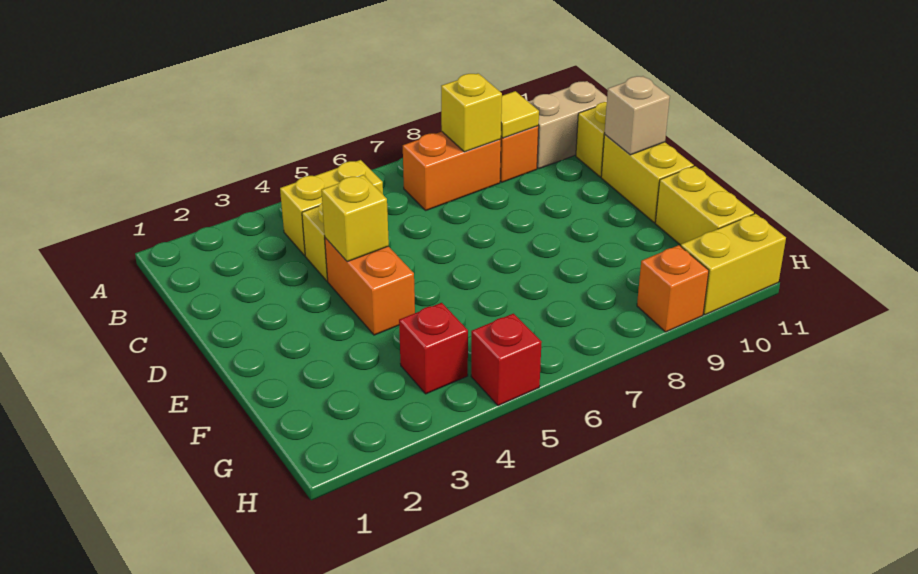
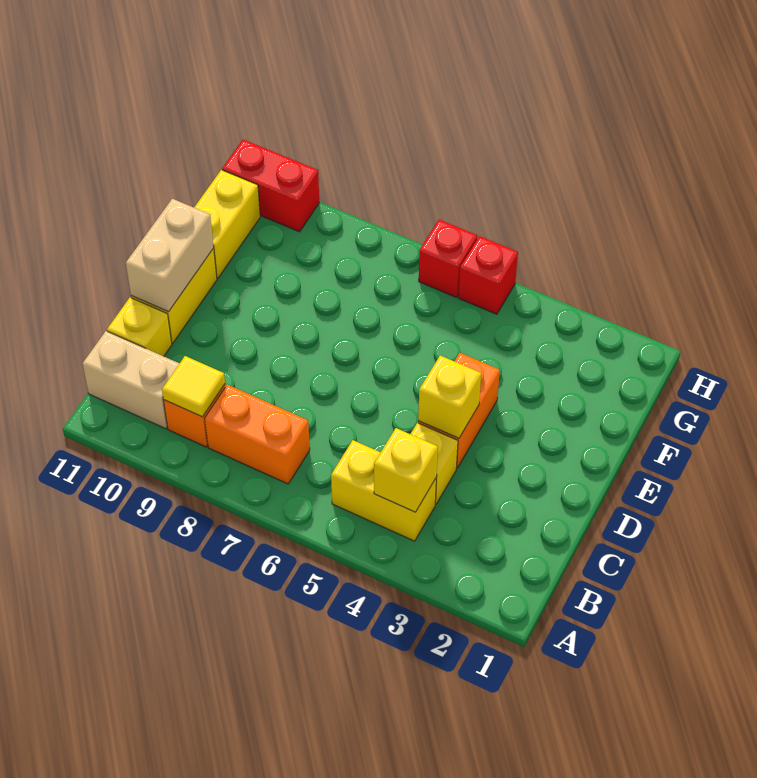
yellow brick B8 level 2 -> yellow brick B4 level 2
tan brick D11 level 2 -> tan brick D11:E11 level 2
red brick G4 level 1 -> red brick H6 level 1
orange brick H9 level 1 -> none
yellow brick H10:H11 level 1 -> red brick H10:H11 level 1

